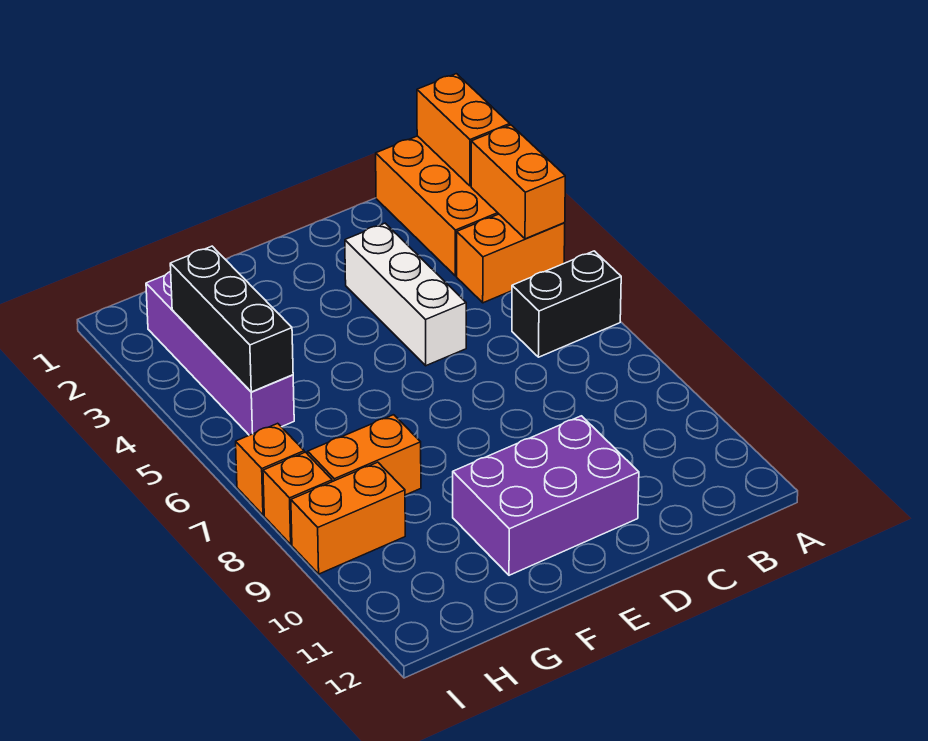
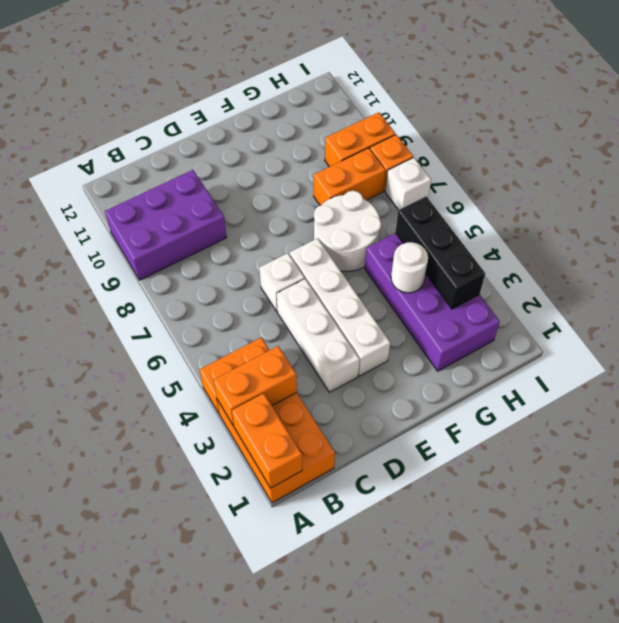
orange brick A3:A4 level 2 -> orange brick A3:B3 level 2
black brick A6:B6 level 1 -> none
none -> white brick D6 level 1
purple brick D10:F11 level 1 -> purple brick A9:C10 level 1
none -> white brick E3:E6 level 1
none -> white round brick F6:G7 level 1
none -> white round brick G4 level 2
purple brick H2:H5 level 1 -> purple brick G2:H5 level 1
orange brick I7 level 1 -> white brick I7 level 1

